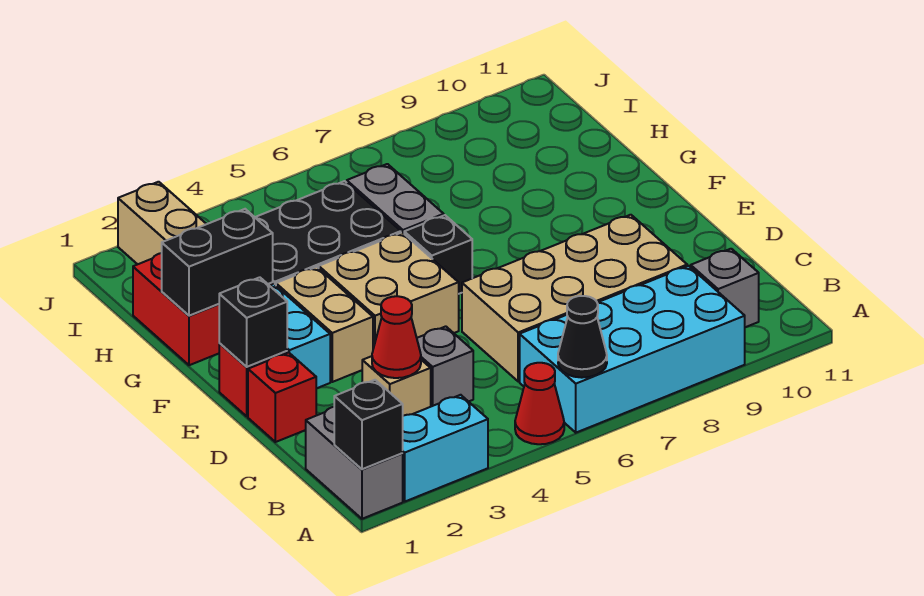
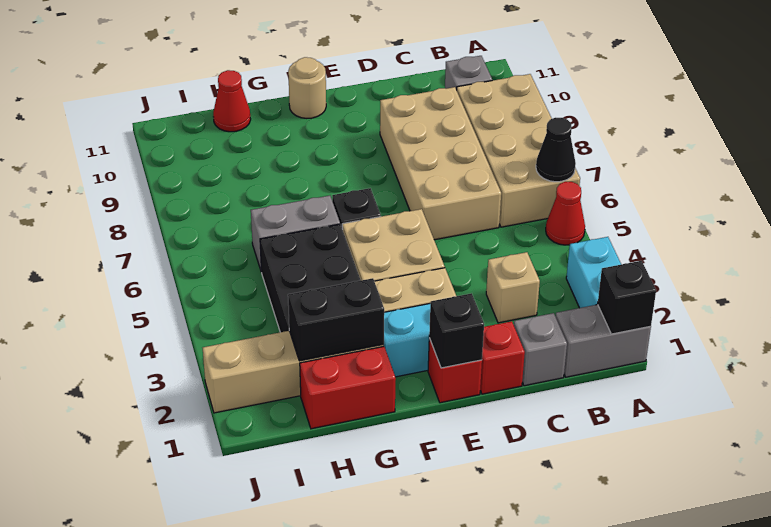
cyan brick A6:B9 level 1 -> tan brick A6:B9 level 1
red cone C3 level 2 -> red cone H11 level 1
grey brick C4 level 1 -> grey brick C1 level 1
none -> tan round brick F11 level 1
black brick G1:G2 level 2 -> black brick G2:H2 level 2

